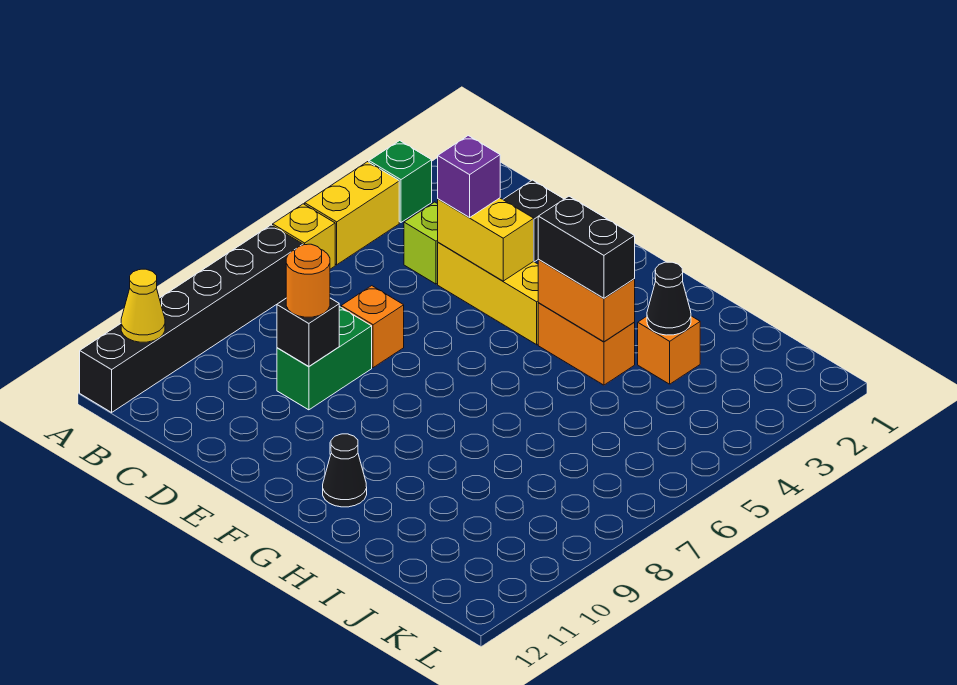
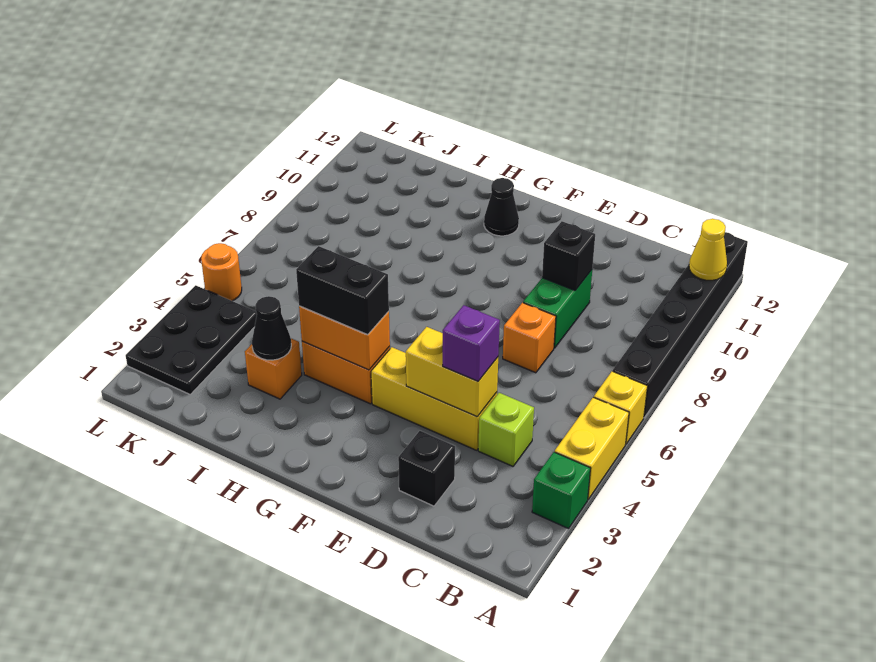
orange round brick D9 level 3 -> orange round brick L5 level 1
none -> black plate K2:L4 level 1

